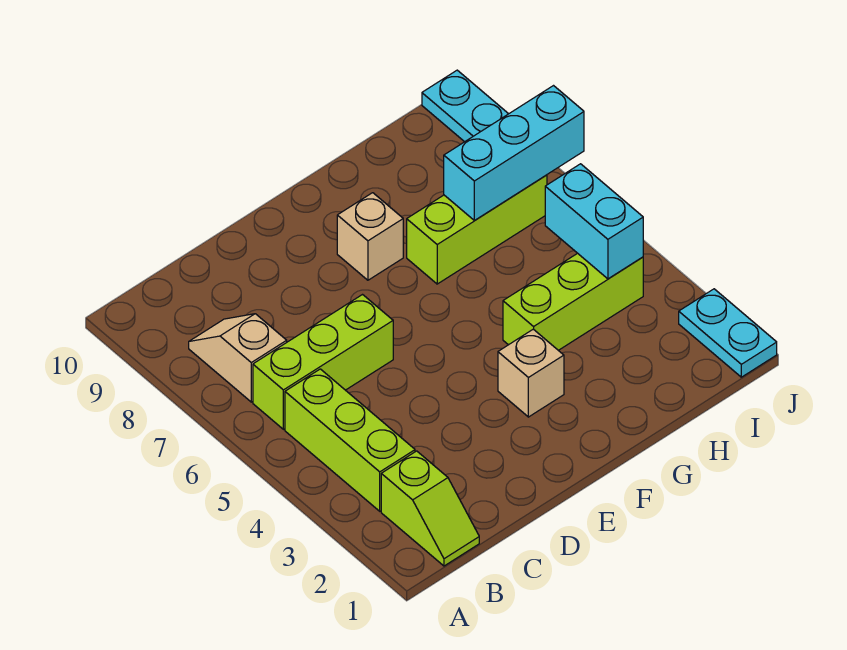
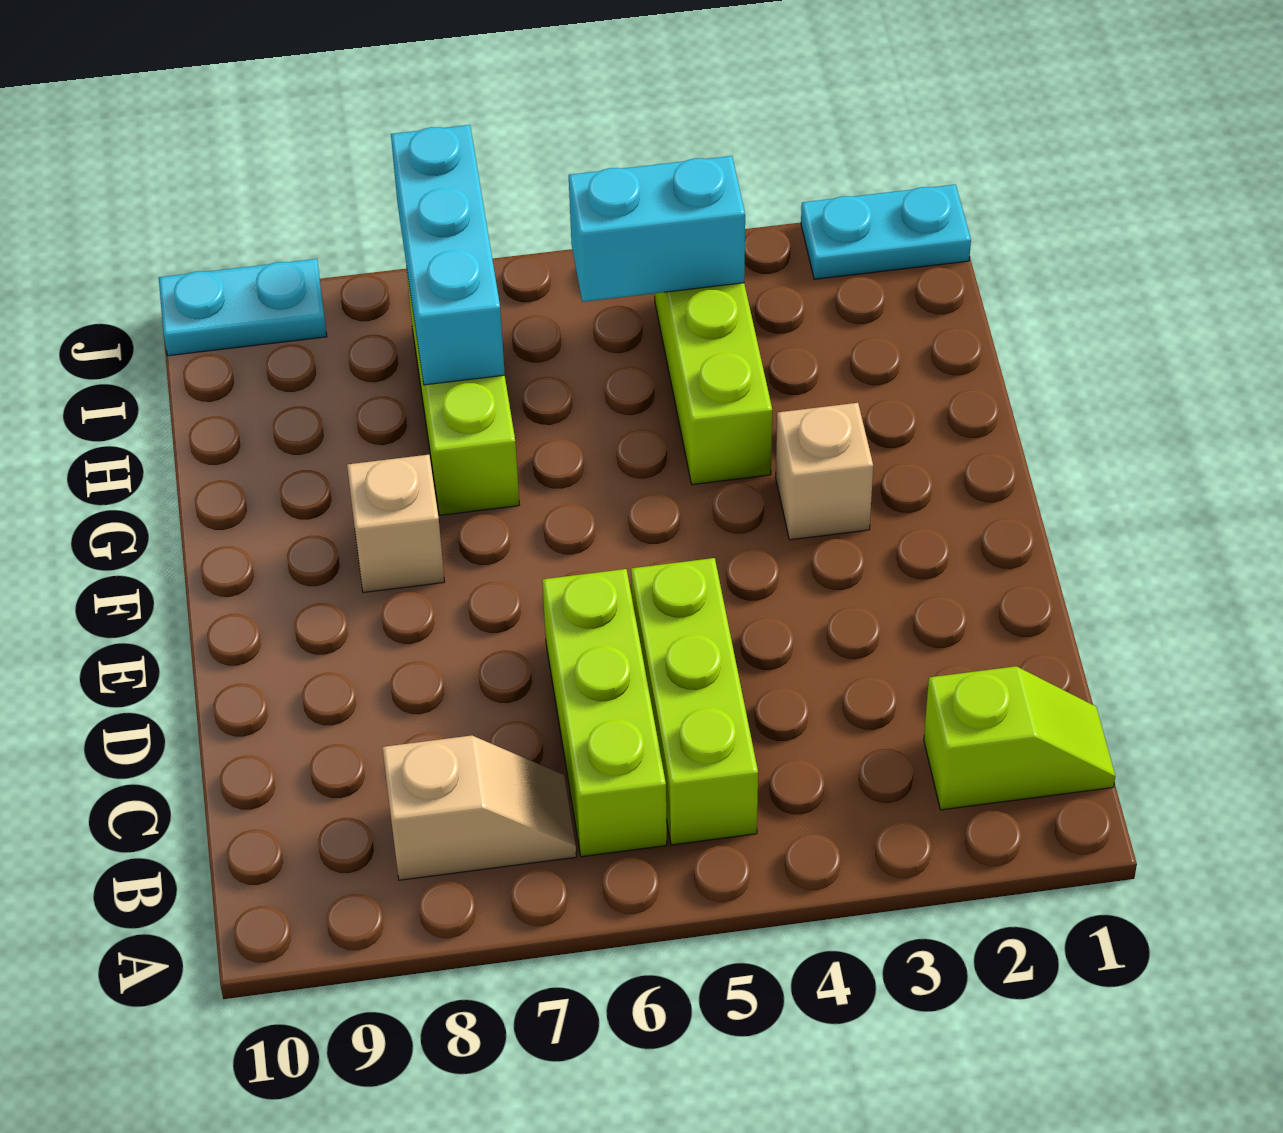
lime brick B3:B5 level 1 -> lime brick B5:D5 level 1
tan slope B7:B8 level 1 top 7 -> tan slope B7:B8 level 1 top 8

